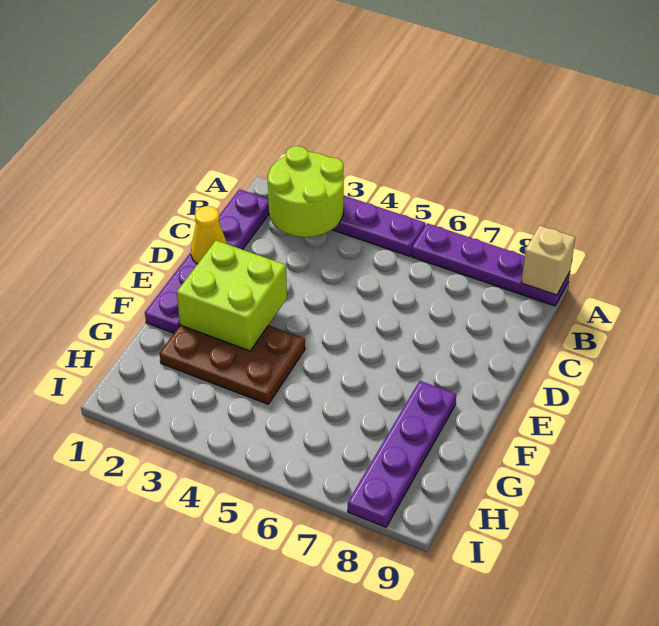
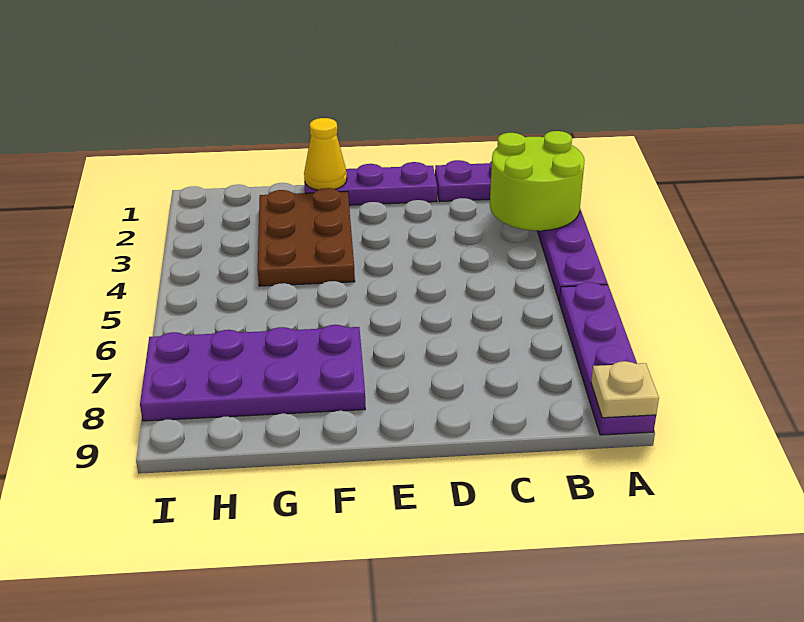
tan brick A9 level 2 -> tan plate A9 level 2
yellow cone D1 level 2 -> yellow cone F1 level 2
lime brick E2:F3 level 2 -> none
purple plate F8:I8 level 1 -> purple plate F7:I8 level 1

